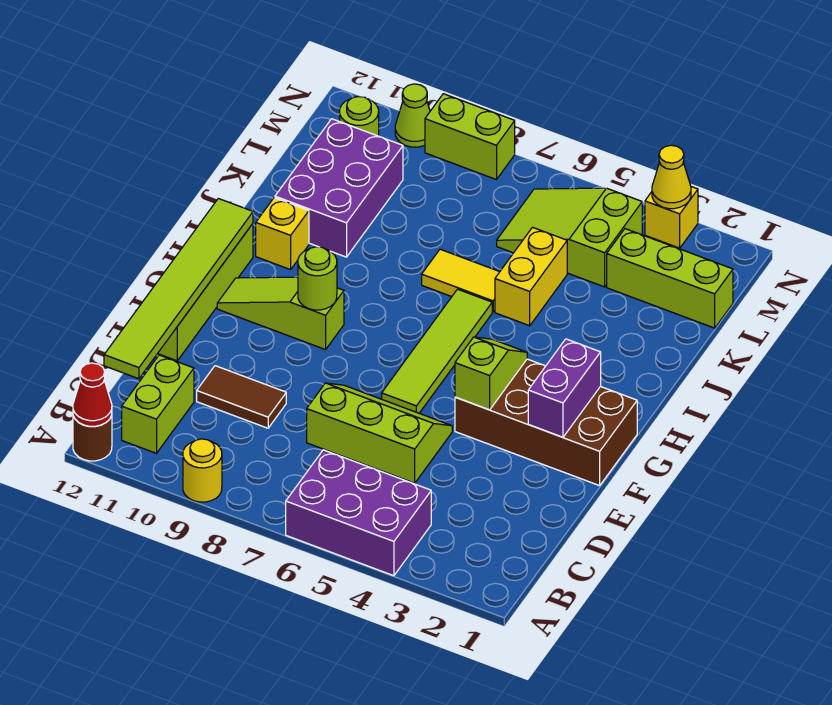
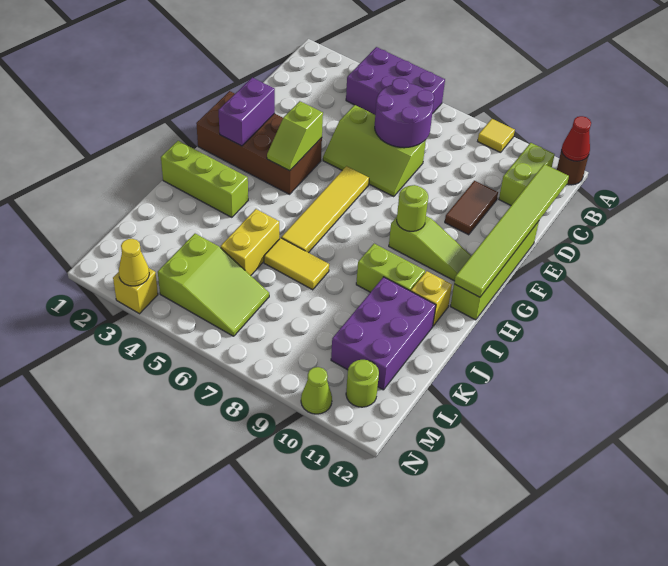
yellow round brick A9 level 1 -> yellow tile A9 level 1
none -> purple round brick C6:D7 level 2
brown tile D9:D10 level 1 -> brown tile D10:E10 level 1
lime tile F6:I6 level 1 -> yellow tile F6:I6 level 1
lime brick L1:L3 level 1 -> lime brick I1:I3 level 1
lime brick N8:N9 level 1 -> lime brick I9:I10 level 1

